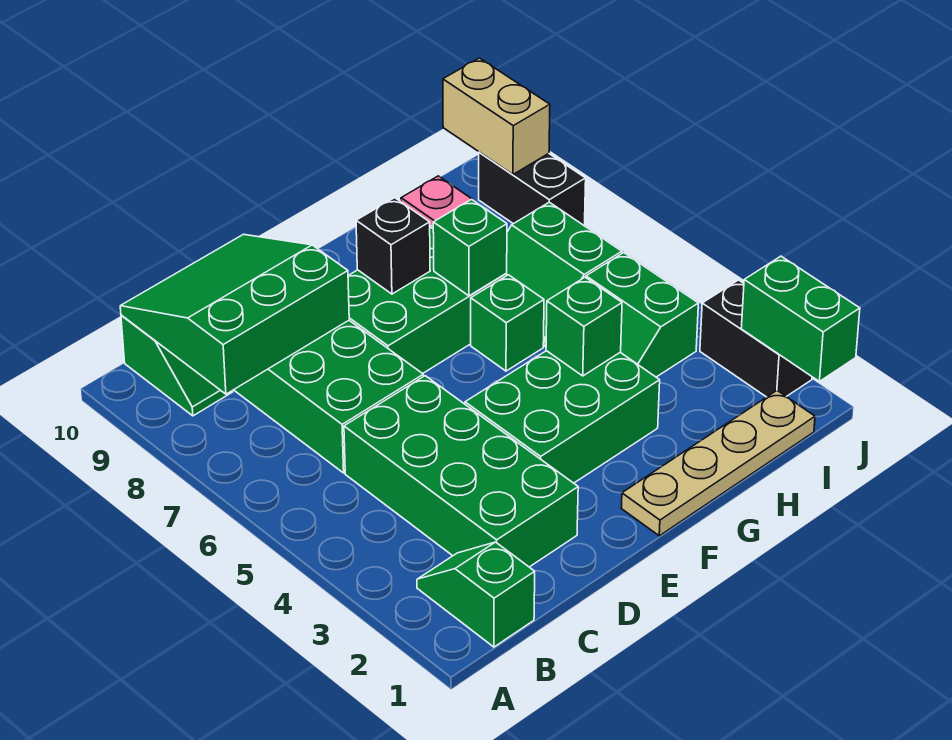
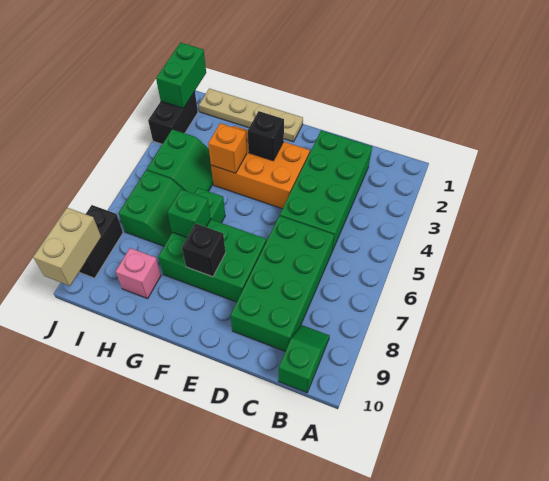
green slope B1:B2 level 1 top 1 -> none
green slope B8:D10 level 2 top 8 -> none
green brick E3:G4 level 1 -> orange brick E3:G4 level 1
none -> black brick F3 level 2
green brick G4 level 2 -> orange brick G4 level 2

